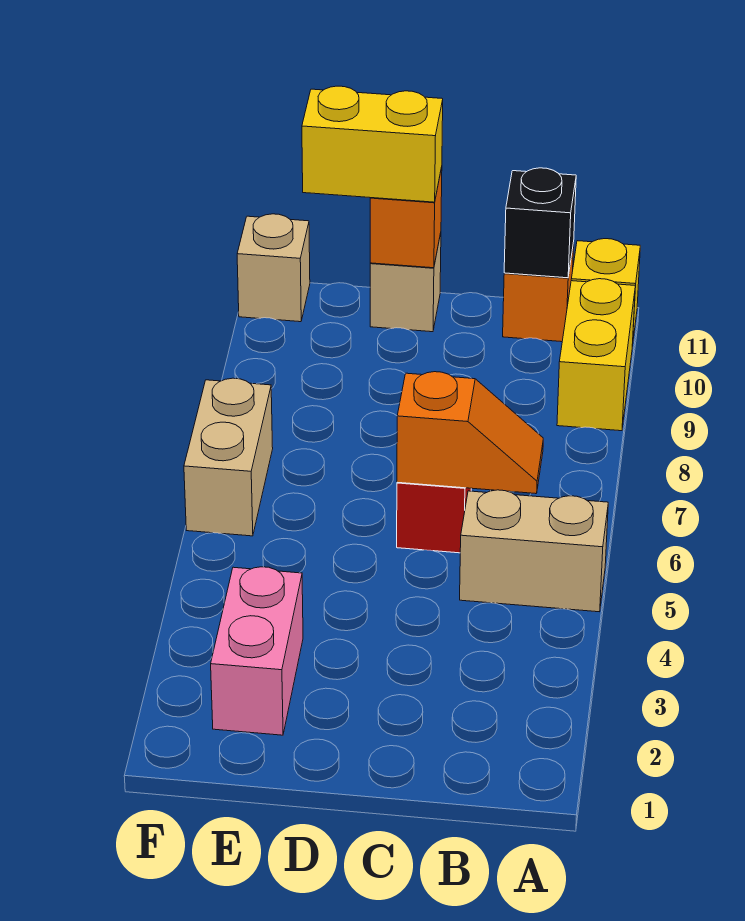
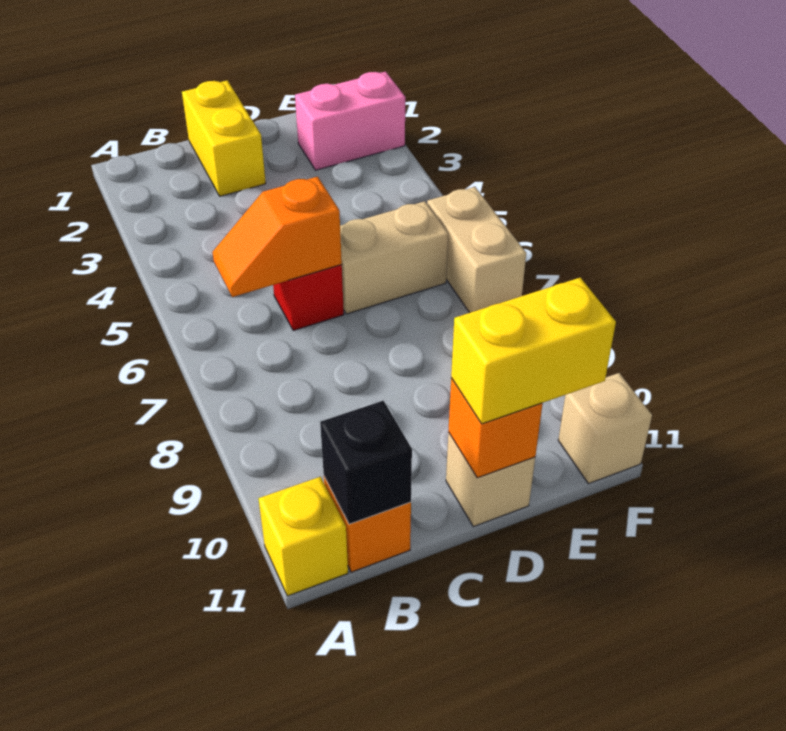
tan brick A5:B5 level 1 -> tan brick D6:E6 level 1
yellow brick A9:A10 level 1 -> yellow brick C1:C2 level 1
pink brick E2:E3 level 1 -> pink brick E2:F2 level 1

